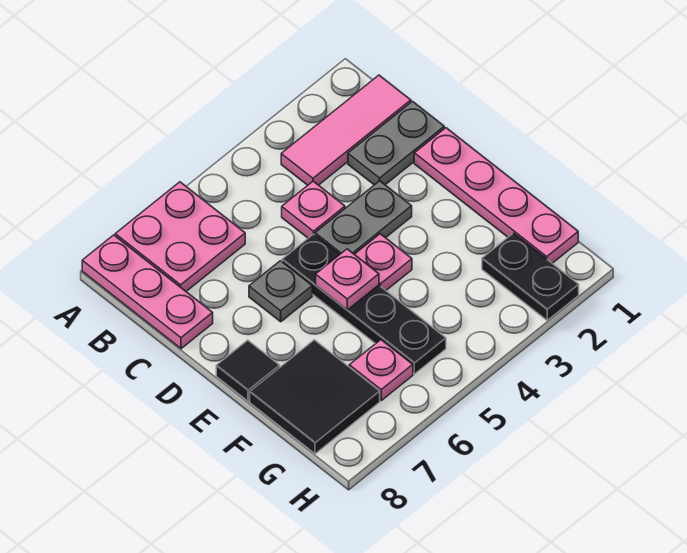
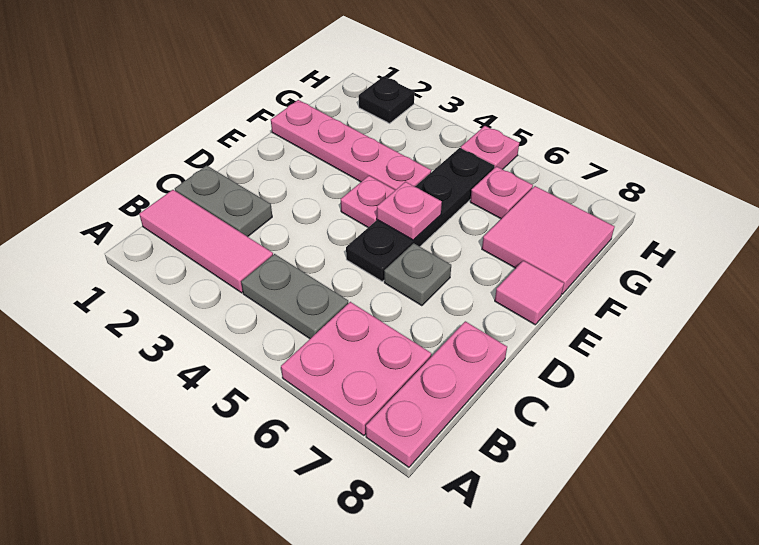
pink plate C4 level 1 -> pink plate H5 level 1
pink plate D1:G1 level 1 -> pink plate F1:F4 level 1
grey plate D3:D4 level 1 -> grey plate B4:B5 level 1
black tile E8 level 1 -> pink tile E8 level 1
black tile F7:G8 level 1 -> pink tile F7:G8 level 1
black plate G2:H2 level 1 -> black plate H2 level 1

